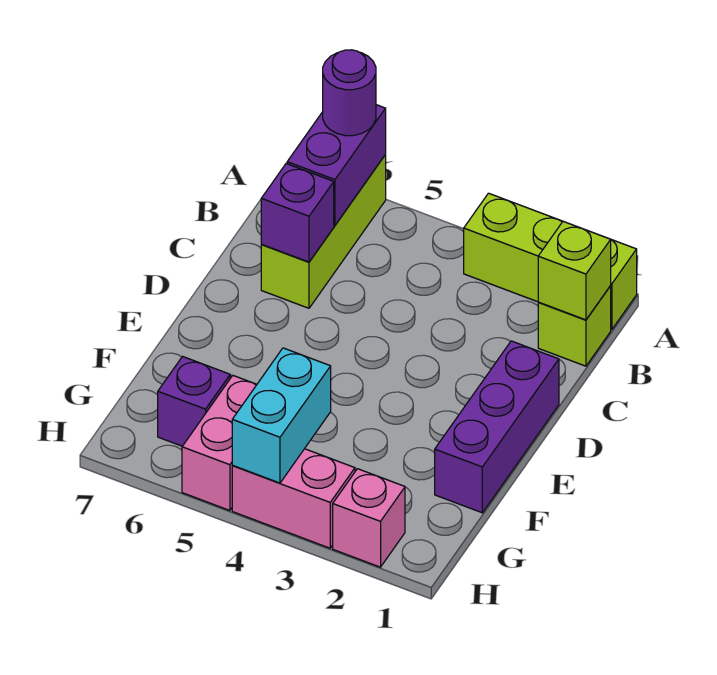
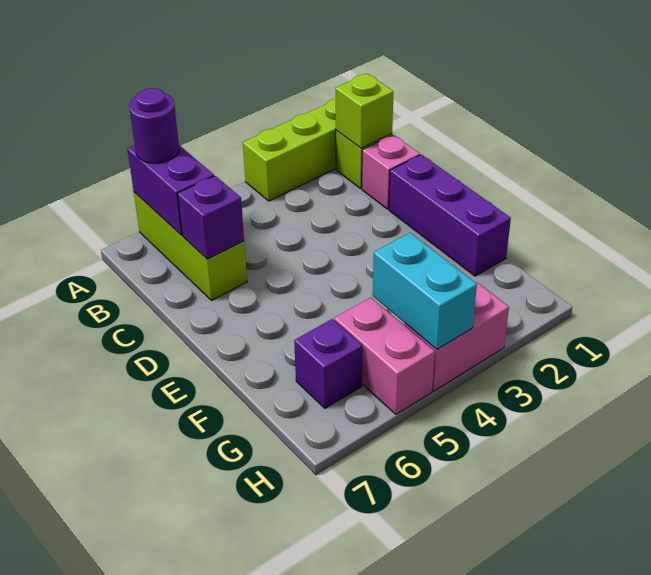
pink brick H2 level 1 -> pink brick C1 level 1

